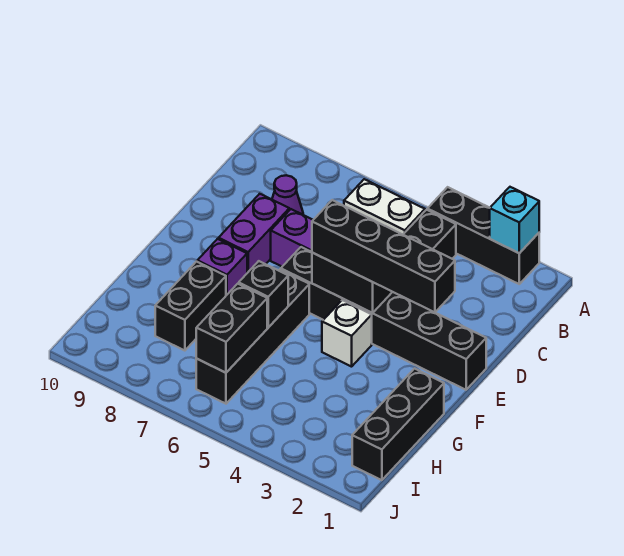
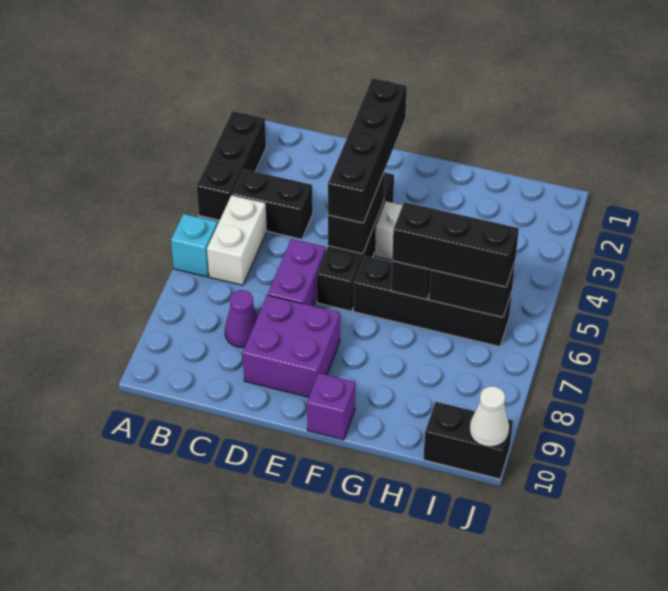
cyan brick A2 level 2 -> cyan brick A6 level 1
purple brick D8:E8 level 1 -> purple brick D8:E9 level 1
black brick E1:E6 level 1 -> black brick E3:E6 level 1
purple brick F8 level 1 -> purple brick F10 level 1
black brick G1:I1 level 1 -> black brick G6:I6 level 3
black brick G8:H8 level 1 -> black brick I10:J10 level 1
none -> white cone J10 level 2

